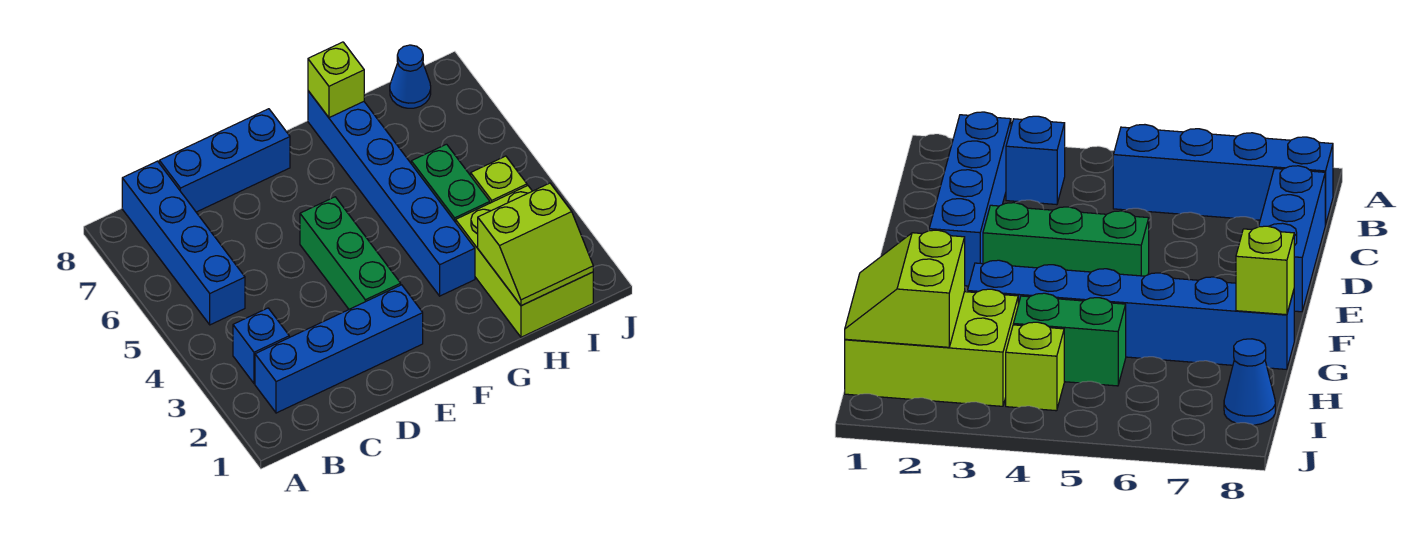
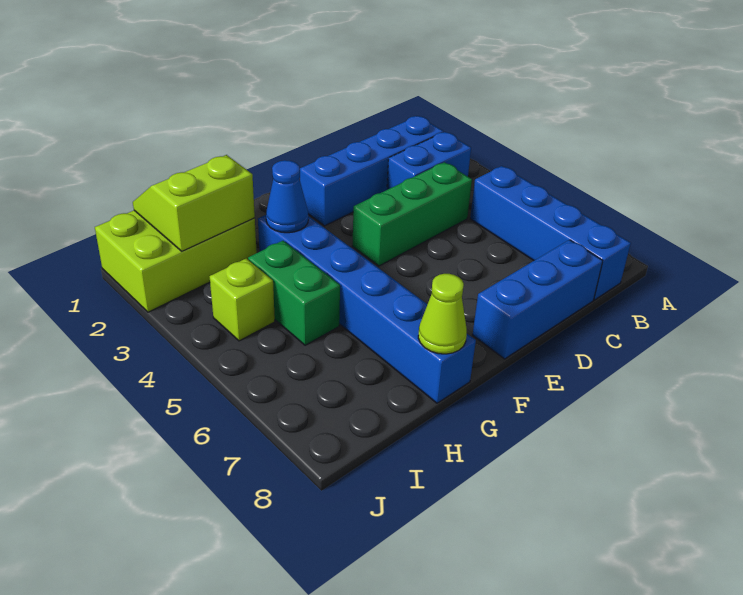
blue brick B3 level 1 -> blue brick B3:C3 level 1
green brick E3:E5 level 1 -> green brick C4:E4 level 1
lime brick G8 level 2 -> lime cone G8 level 2
lime brick H1:I3 level 1 -> lime brick H1:J2 level 1
blue cone I8 level 1 -> blue cone G3 level 2

